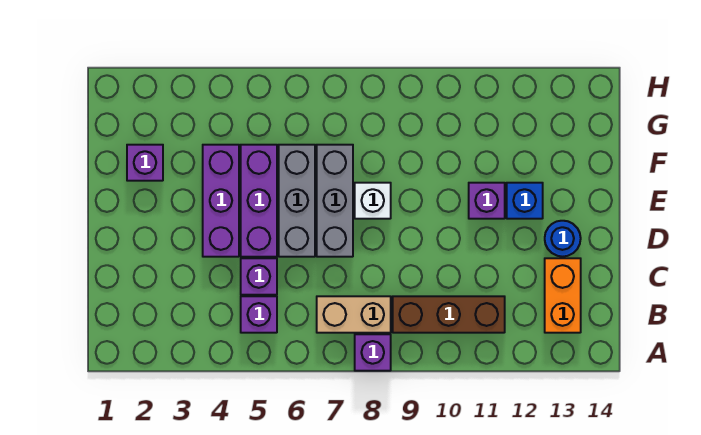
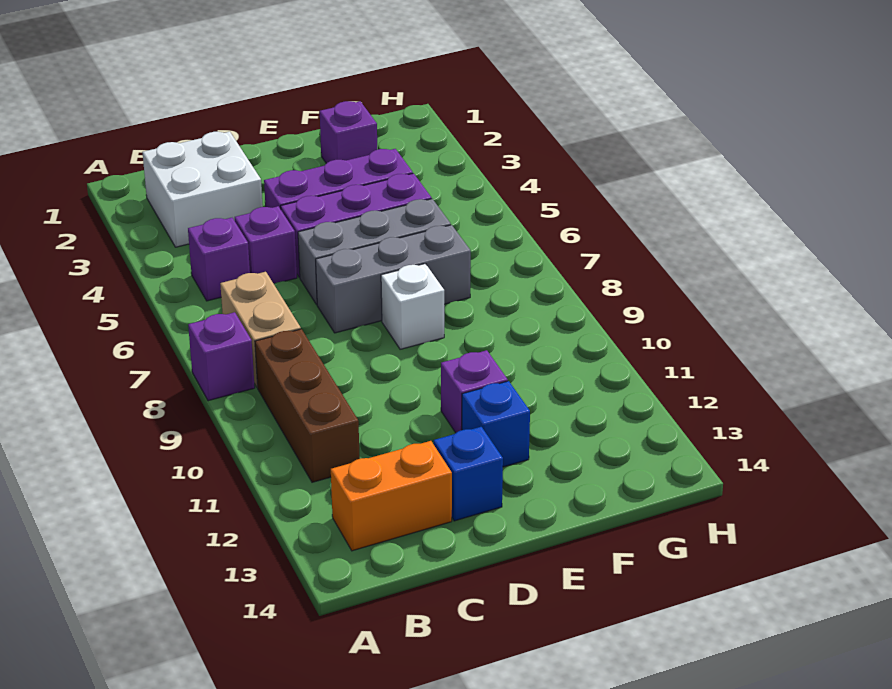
none -> white brick B2:C3 level 1
blue round brick D13 level 1 -> blue brick D13 level 1

